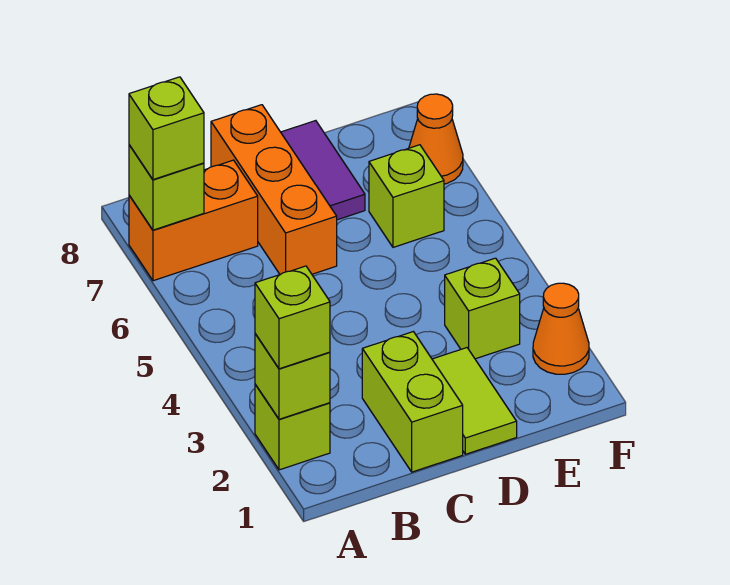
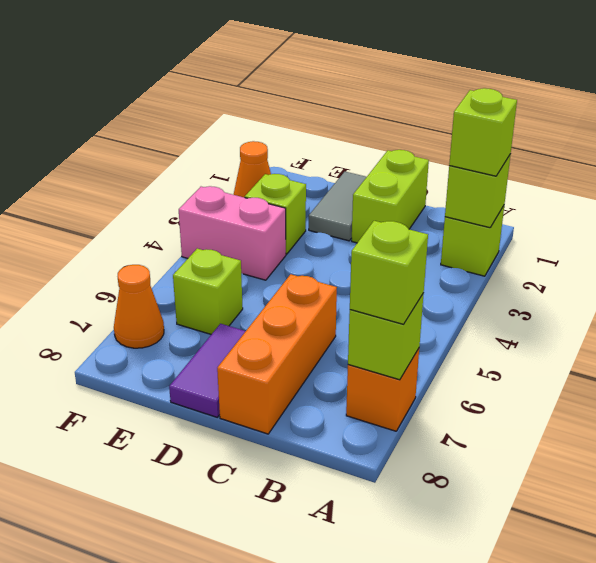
orange brick A7:B7 level 1 -> orange brick A7 level 1
lime tile D1:D2 level 1 -> grey tile D1:D2 level 1
none -> pink brick E4:F4 level 1

